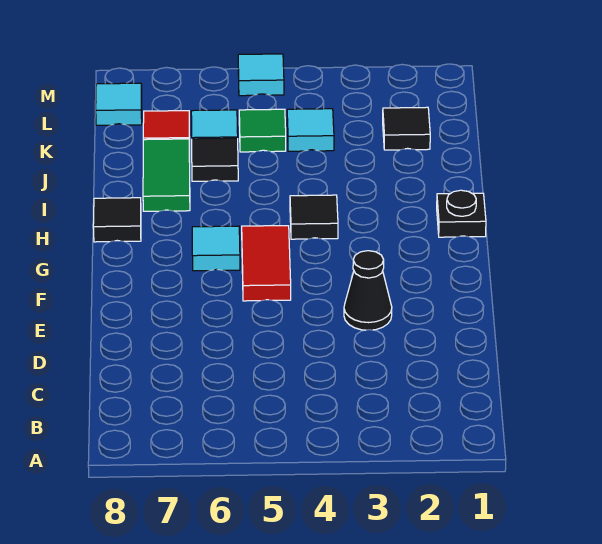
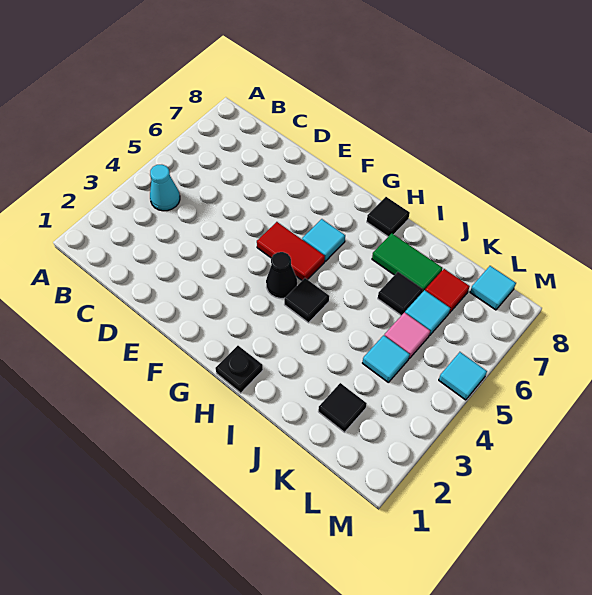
none -> cyan cone B4 level 1
black cone E3 level 1 -> black cone G4 level 1
green tile K5 level 1 -> pink tile K5 level 1

